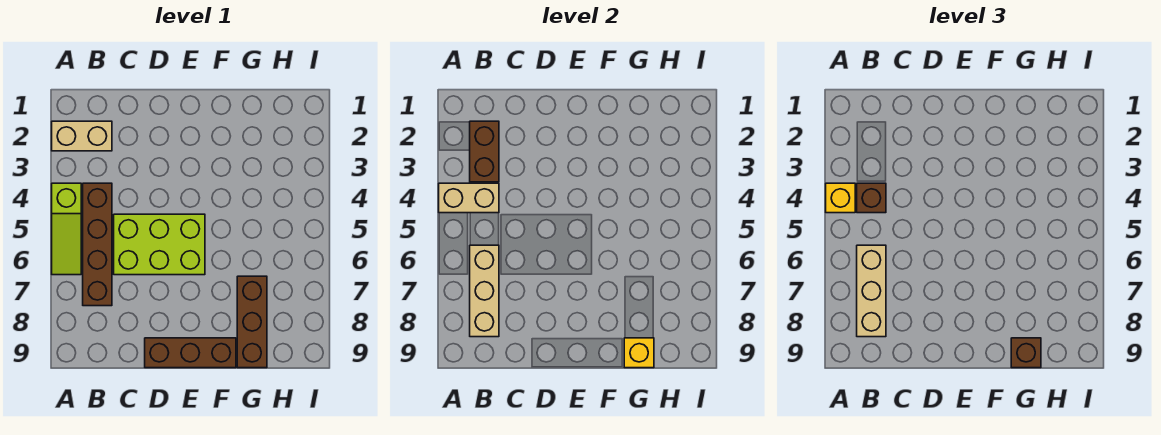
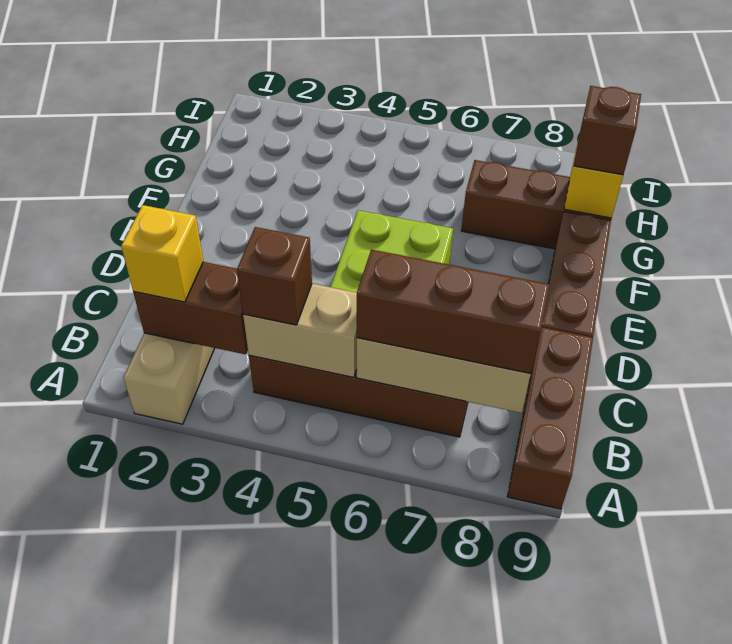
lime slope A4:A6 level 1 top 4 -> none
tan brick A4:B4 level 2 -> tan brick B4:B5 level 2
yellow brick A4 level 3 -> yellow brick B2 level 3
none -> brown brick A9:C9 level 1
tan brick B6:B8 level 3 -> brown brick B6:B8 level 3

